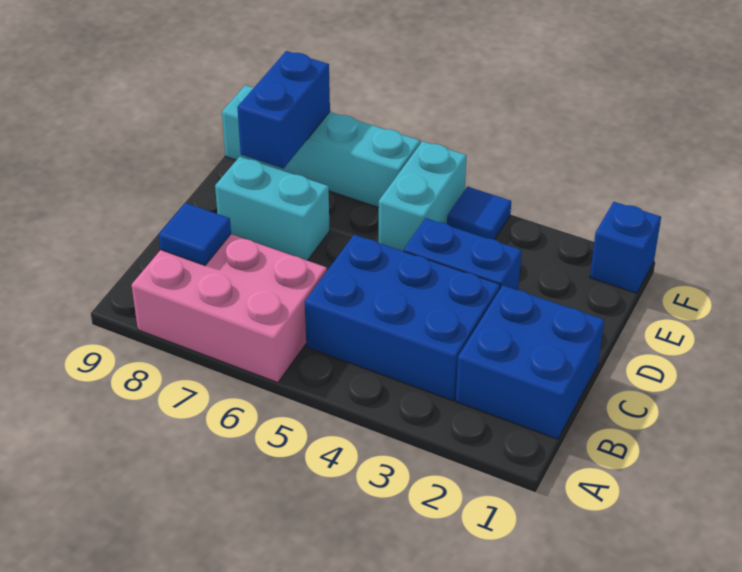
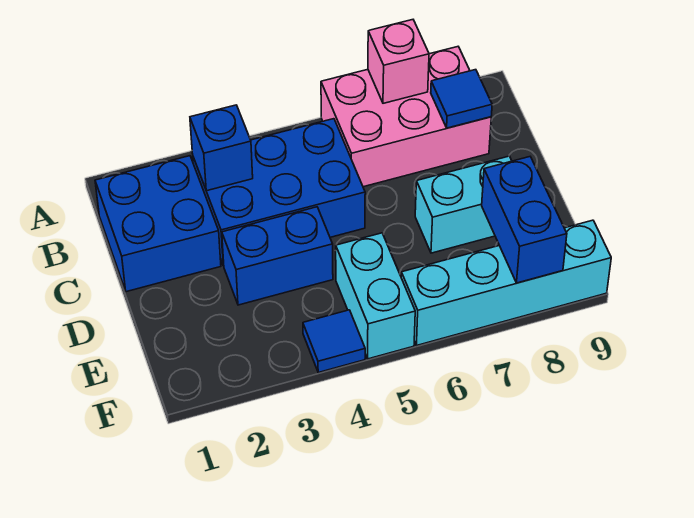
none -> pink brick A7 level 2
blue brick F1 level 1 -> blue brick B3 level 2

